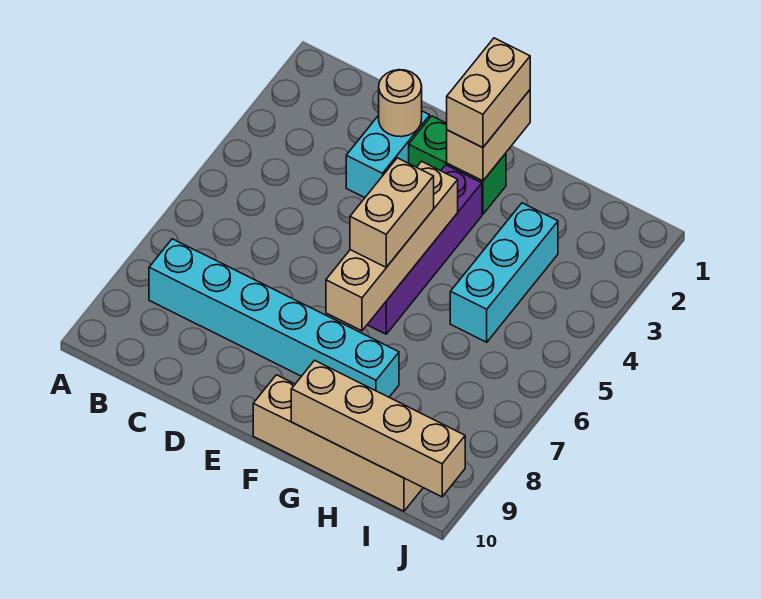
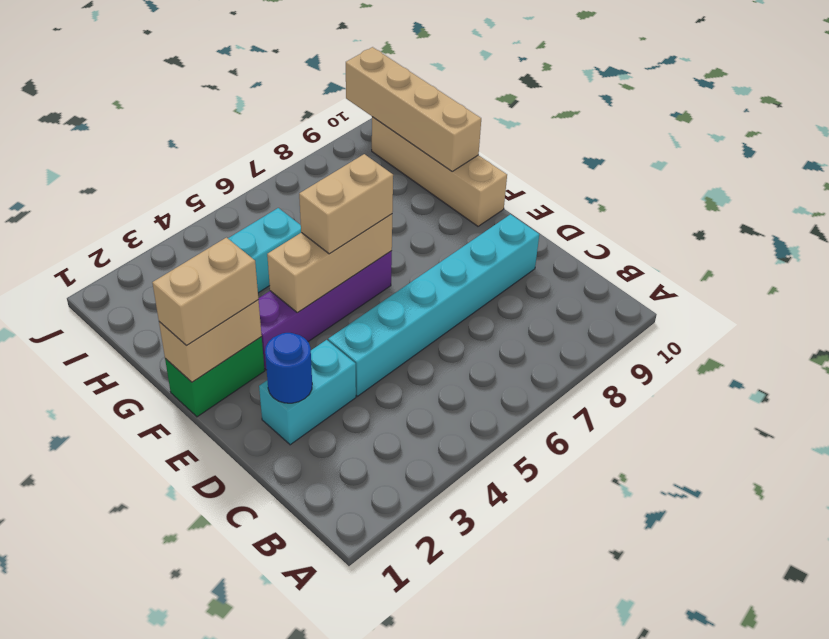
cyan brick B8:G8 level 1 -> cyan brick D4:D9 level 1
tan round brick D2 level 2 -> blue round brick D2 level 2
green brick E2:F2 level 1 -> green brick F1:F2 level 1
tan brick F4:F7 level 2 -> tan brick F4:F6 level 2

